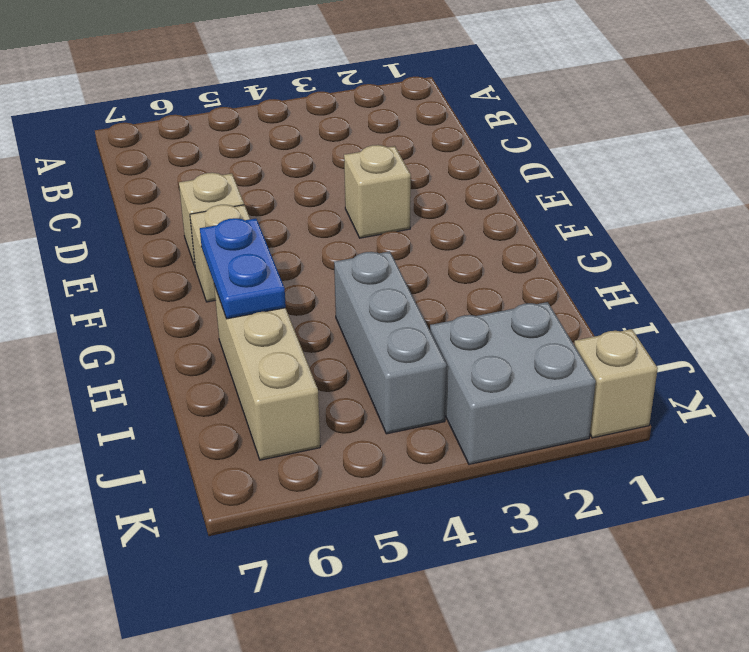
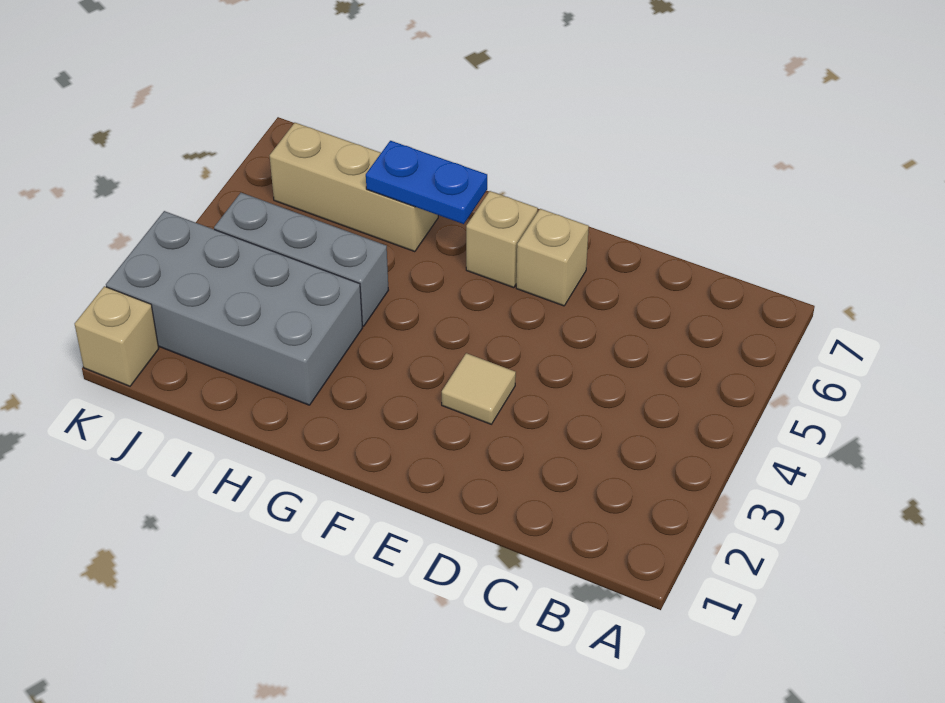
tan brick E3 level 1 -> tan tile E3 level 1
grey brick J2:K3 level 1 -> grey brick H2:K3 level 1

